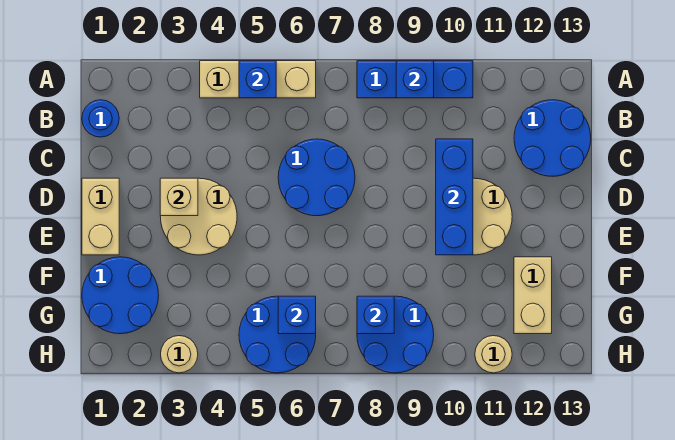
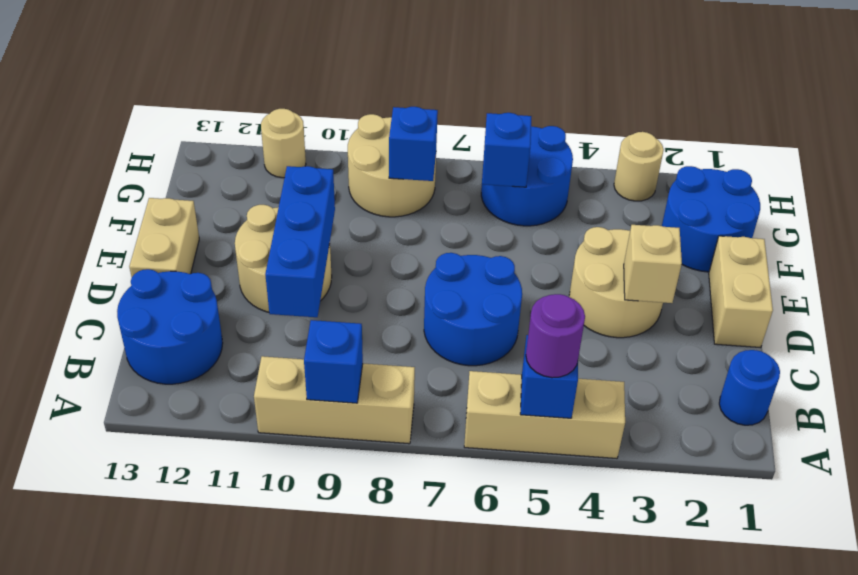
none -> purple round brick A5 level 3
blue brick A8:A10 level 1 -> tan brick A8:A10 level 1
tan brick F12:G12 level 1 -> tan brick D13:E13 level 1
blue round brick G8:H9 level 1 -> tan round brick G8:H9 level 1

